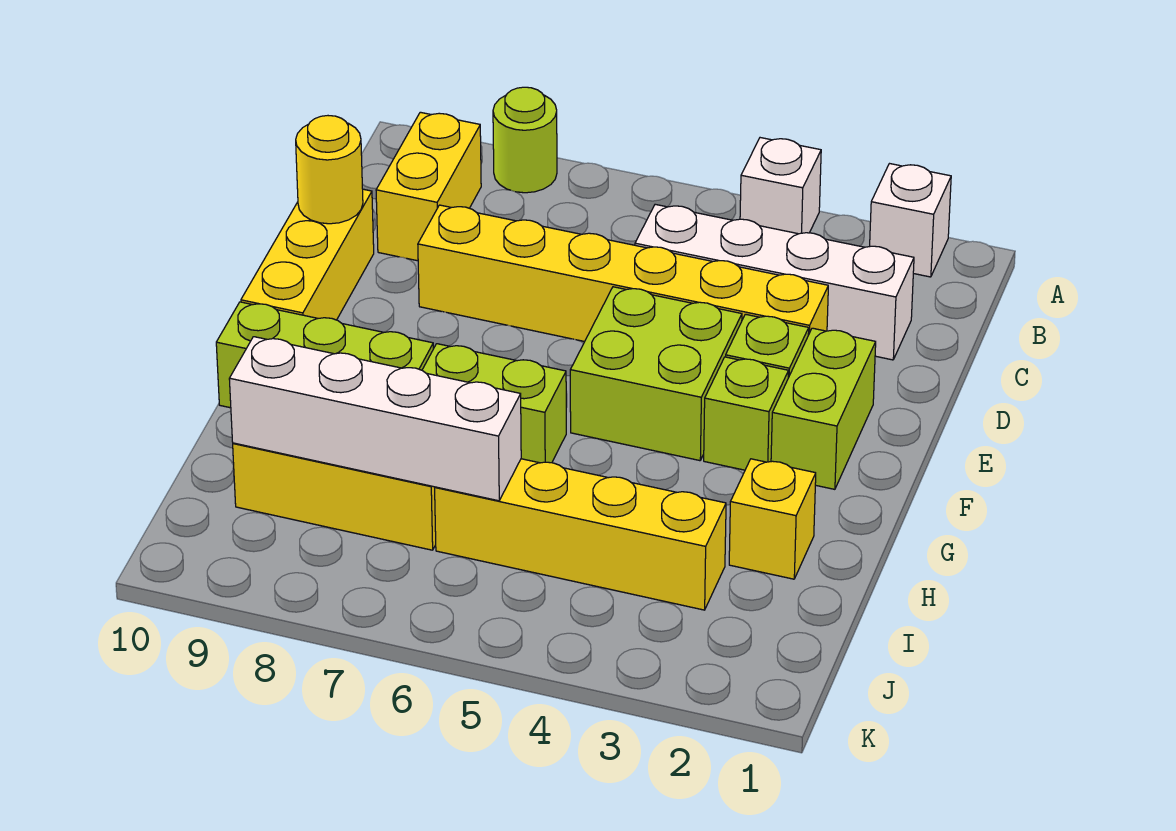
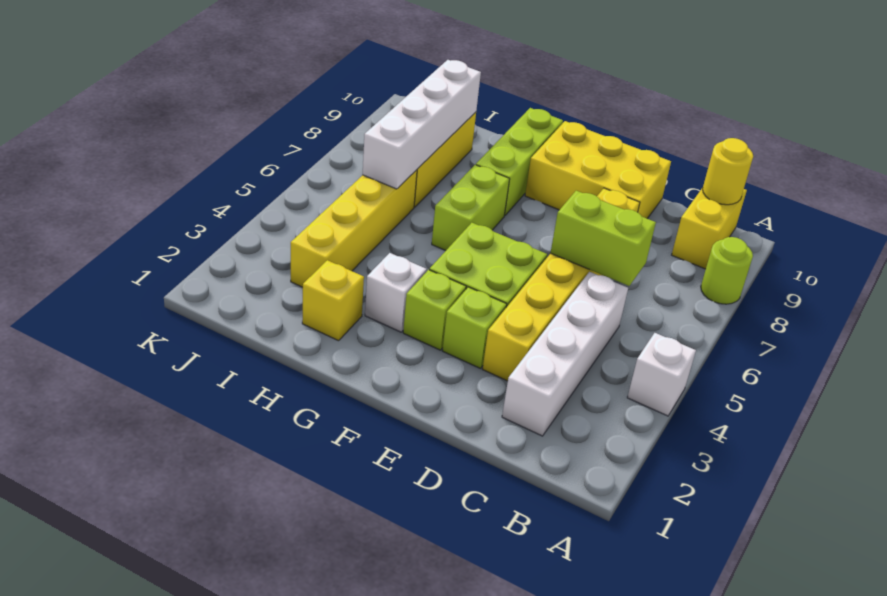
white brick A2 level 1 -> white brick G3 level 1
yellow brick B9:C9 level 1 -> yellow brick B9:B10 level 1
yellow brick D10:F10 level 1 -> yellow brick D9:F10 level 1
yellow round brick D10 level 2 -> yellow round brick B10 level 2
lime brick E2:F2 level 1 -> lime brick C6:D6 level 2

